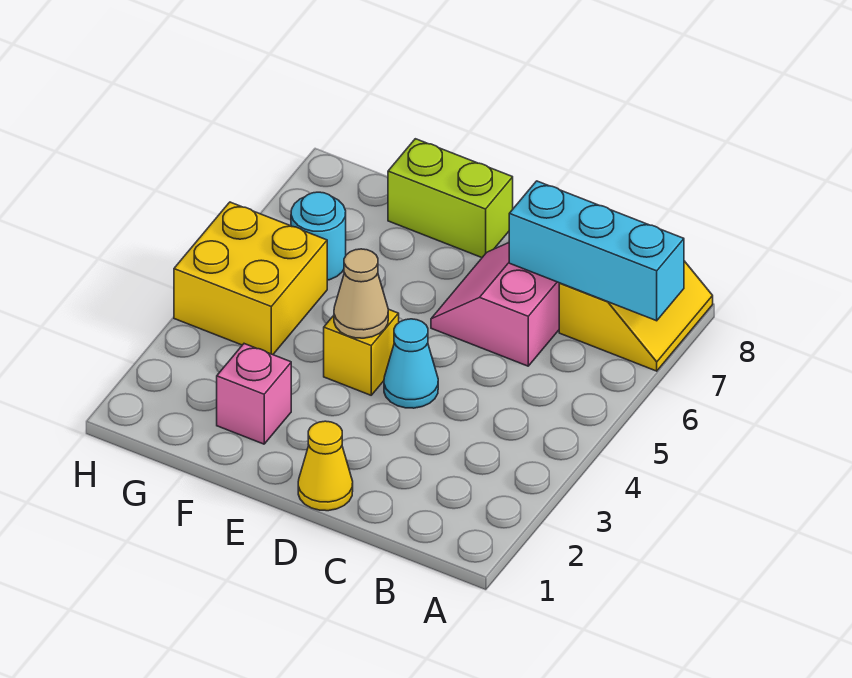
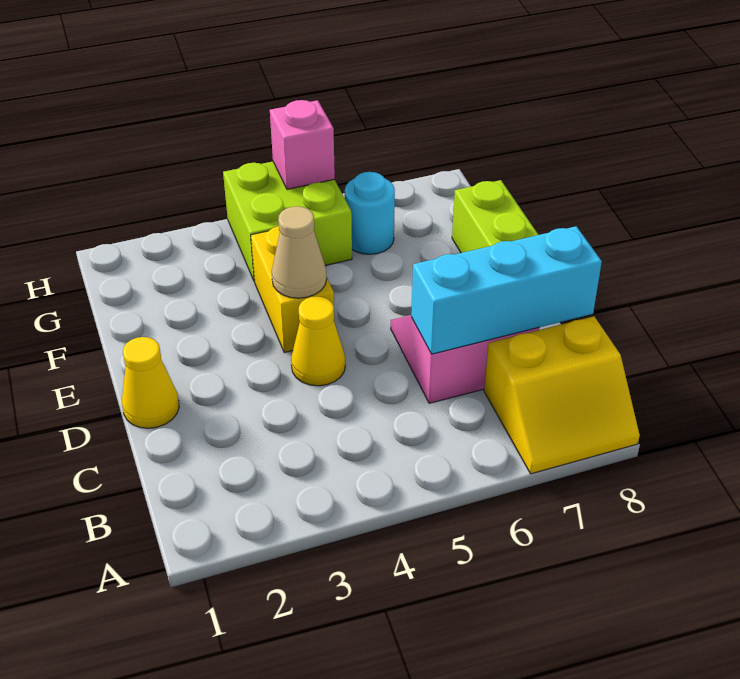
cyan brick A7:C7 level 2 -> cyan brick C6:C8 level 2
cyan cone D4 level 1 -> yellow cone D4 level 1
yellow brick E4 level 1 -> yellow brick E4:F4 level 1
pink brick F2 level 1 -> pink brick H5 level 2
yellow brick G4:H5 level 1 -> lime brick G4:H5 level 1

